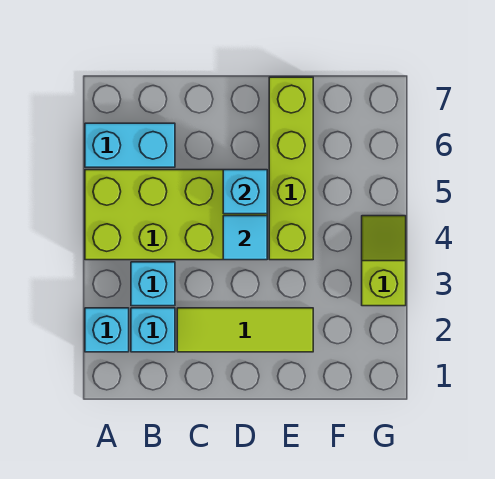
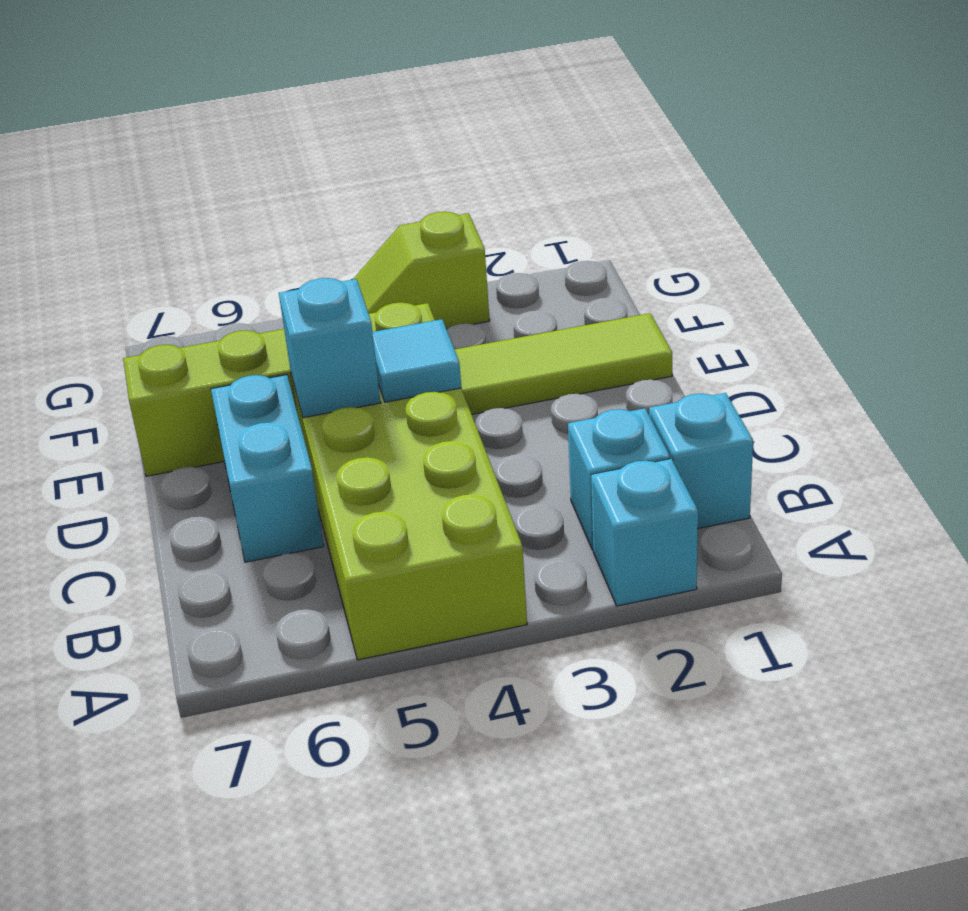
cyan brick A6:B6 level 1 -> cyan brick C6:D6 level 1
cyan brick B3 level 1 -> cyan brick B1 level 1
lime tile C2:E2 level 1 -> lime tile E1:E3 level 1

